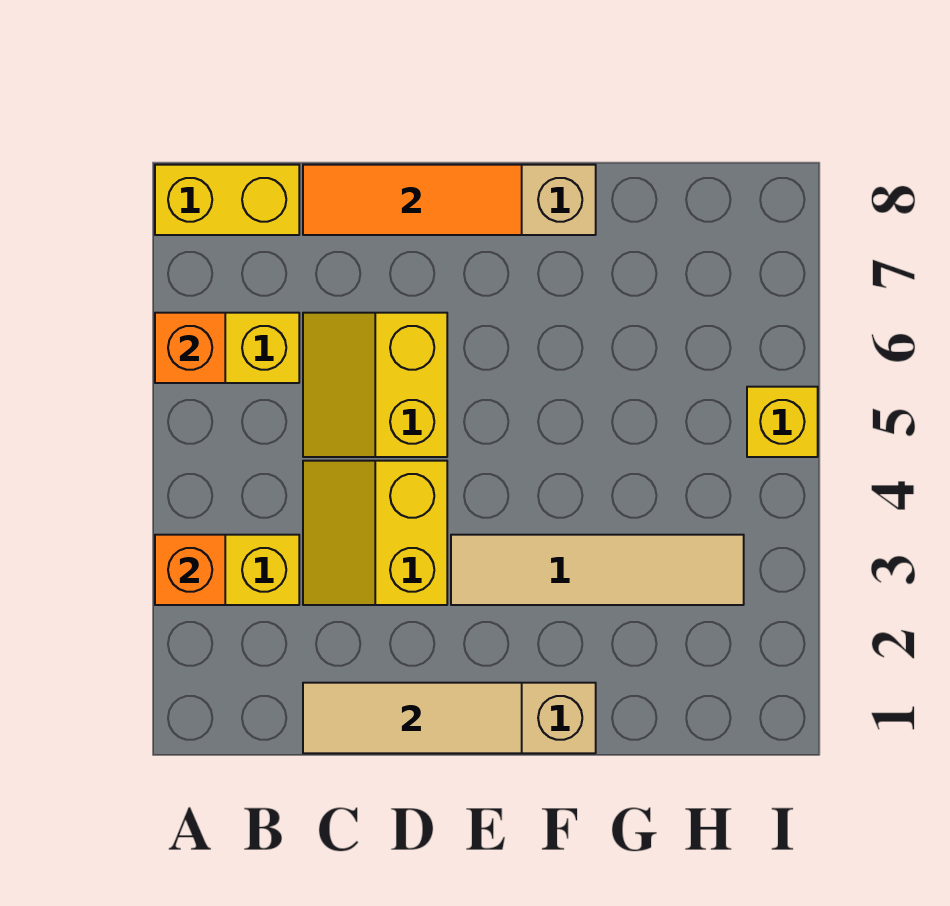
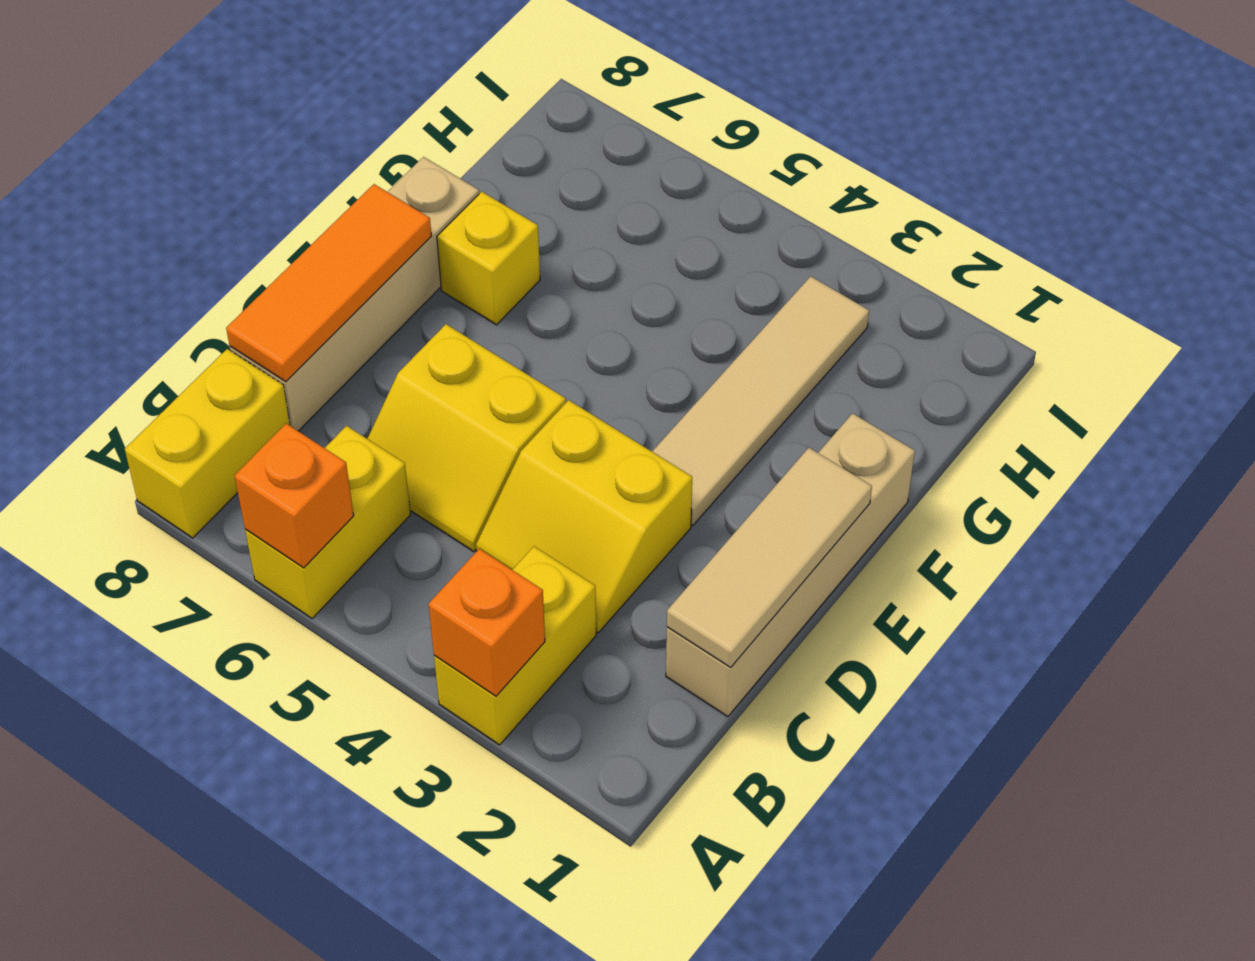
yellow brick I5 level 1 -> yellow brick F7 level 1

